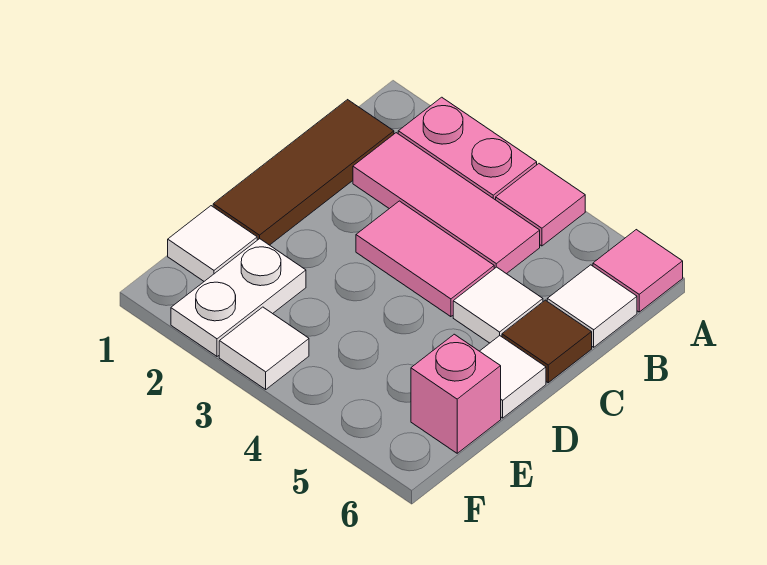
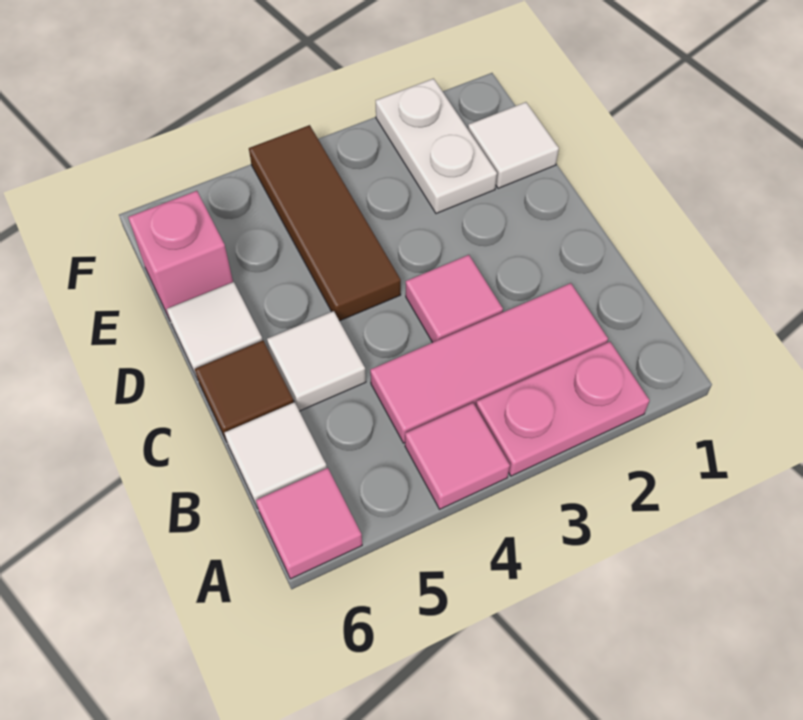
brown tile B1:D1 level 1 -> brown tile D4:F4 level 1
pink tile C3:C4 level 1 -> pink tile C3 level 1
white tile F3 level 1 -> none

